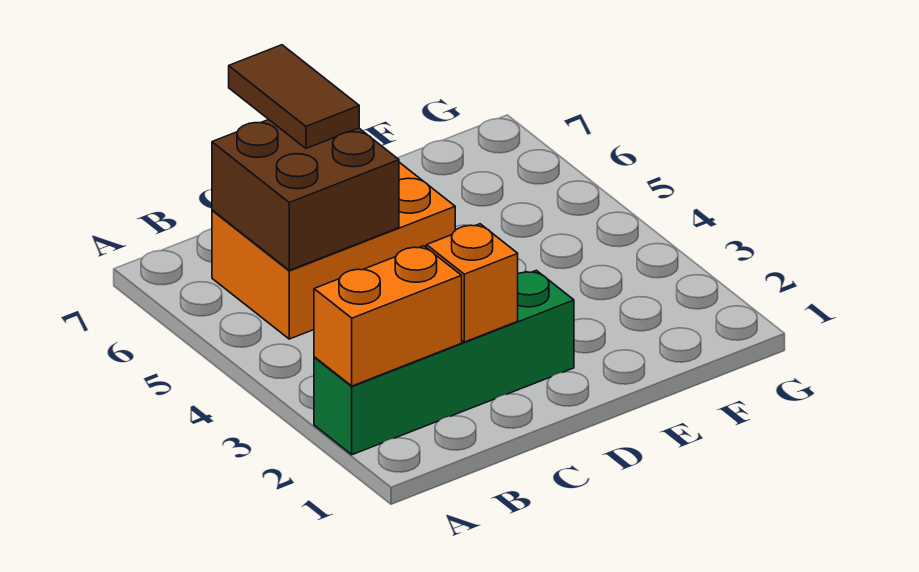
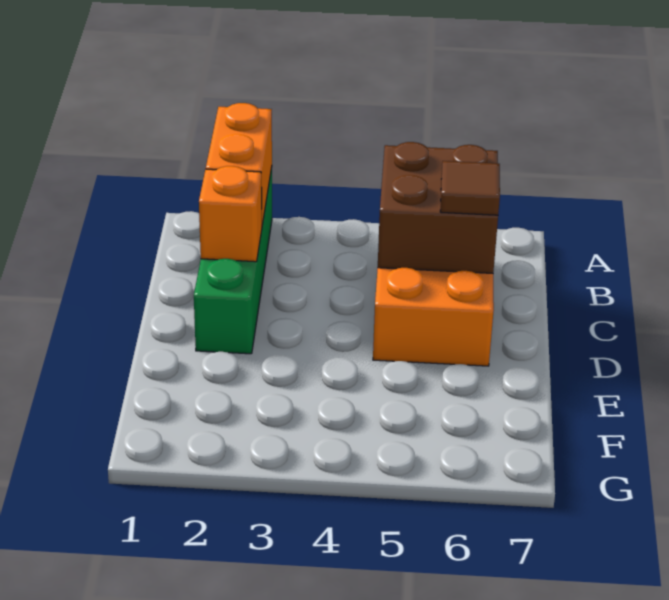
brown tile C6:C7 level 3 -> brown tile C6 level 3

